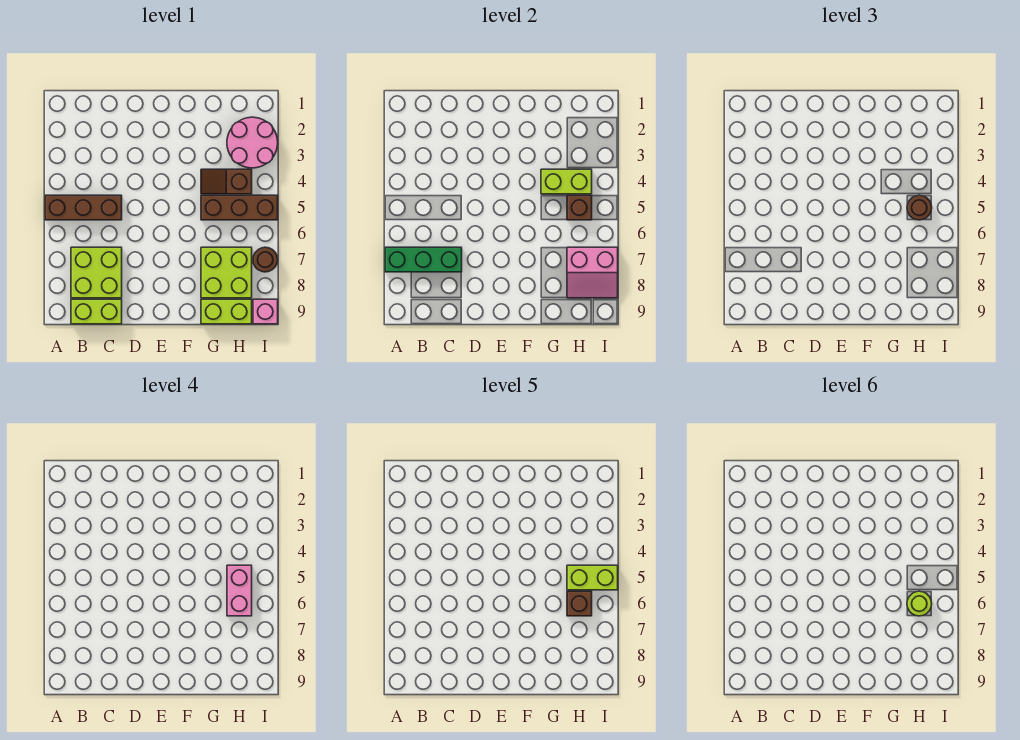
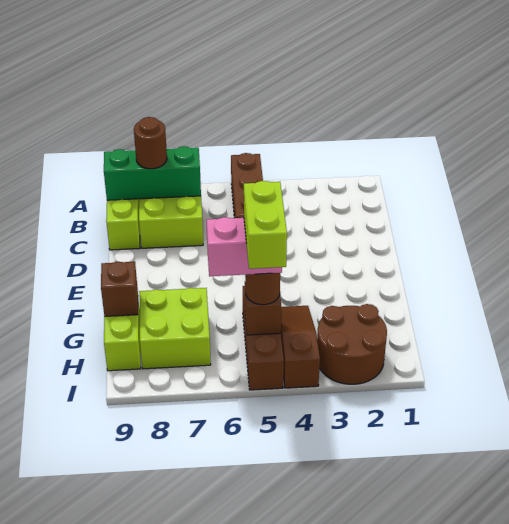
green brick A7:C7 level 2 -> green brick B7:B9 level 2
brown slope G4:H4 level 1 top H -> brown slope G4:I4 level 1 top I
lime brick G4:H4 level 2 -> none
pink round brick H2:I3 level 1 -> brown round brick H2:I3 level 1
brown brick H6 level 5 -> brown brick G9 level 2
lime round brick H6 level 6 -> none
pink slope H7:I8 level 2 top 7 -> none
brown round brick I7 level 1 -> brown round brick B8 level 3
pink brick I9 level 1 -> none

